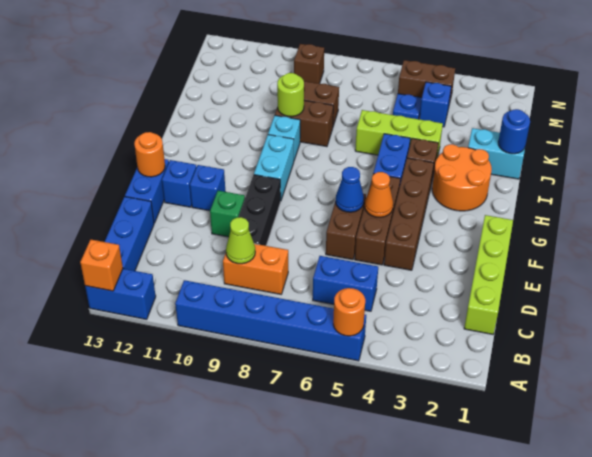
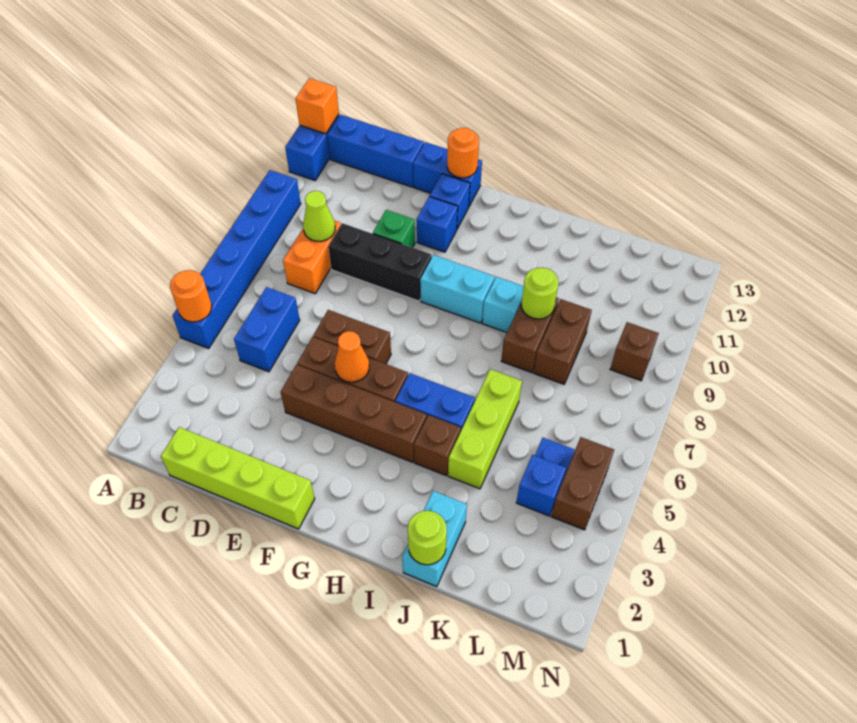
blue cone F6 level 2 -> none
orange round brick H2:I3 level 1 -> none
blue round brick J1 level 2 -> lime round brick J1 level 2

